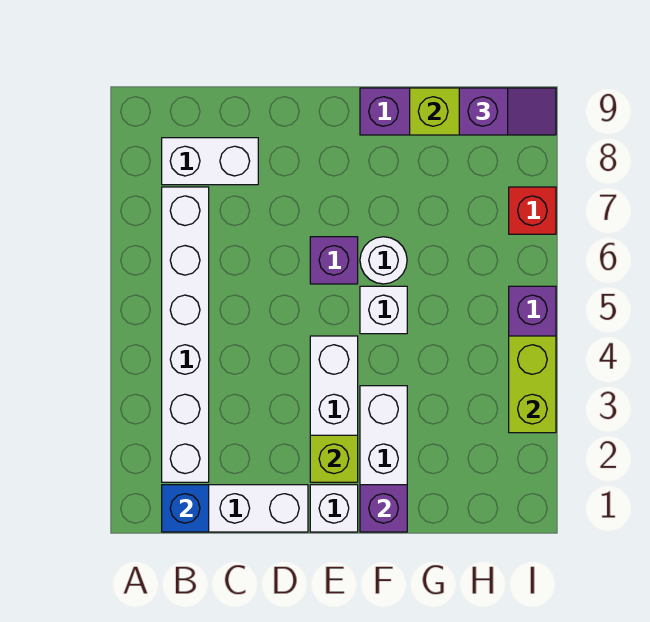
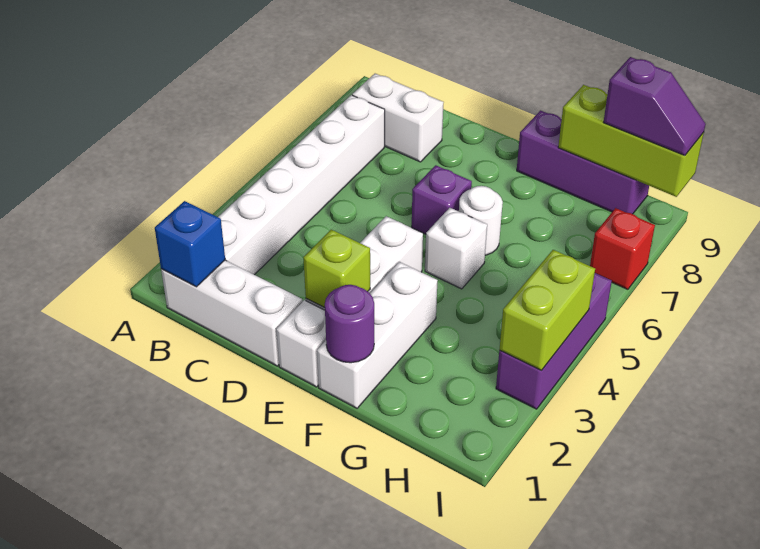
purple brick F1 level 2 -> purple round brick F1 level 2

